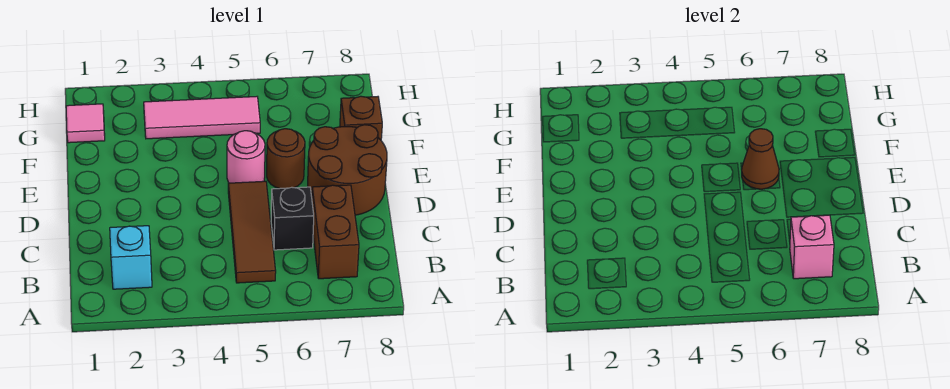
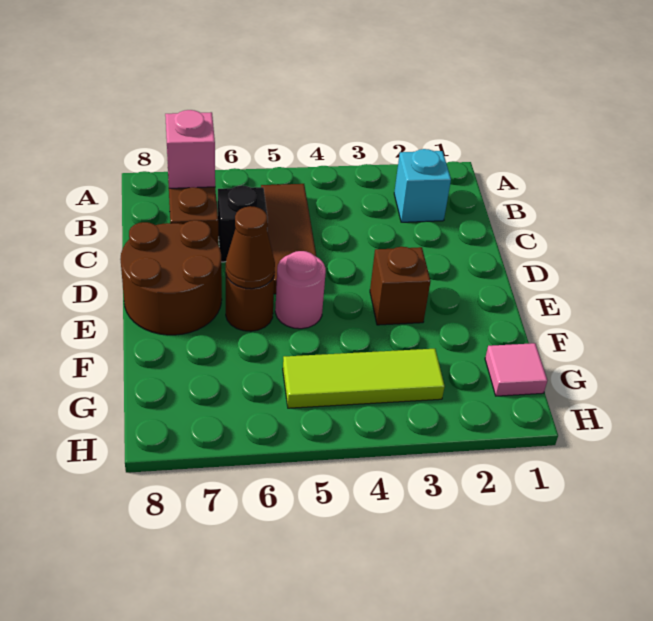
brown brick F8 level 1 -> brown brick E3 level 1
pink tile G3:G5 level 1 -> lime tile G3:G5 level 1

